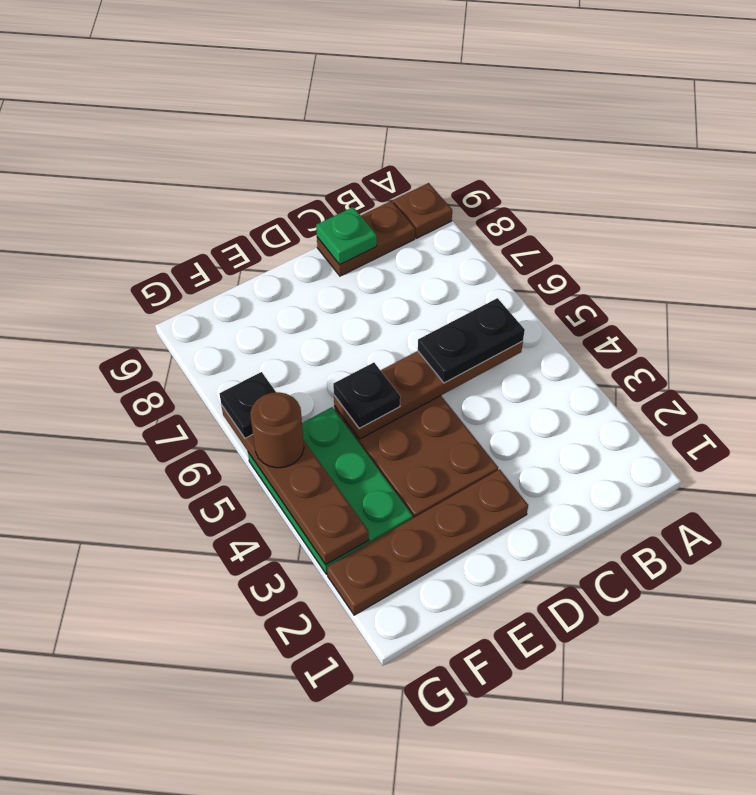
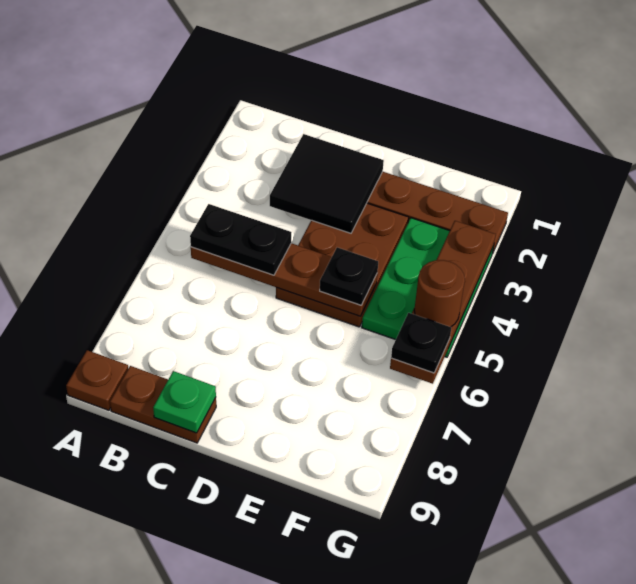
none -> black tile C2:D3 level 2

